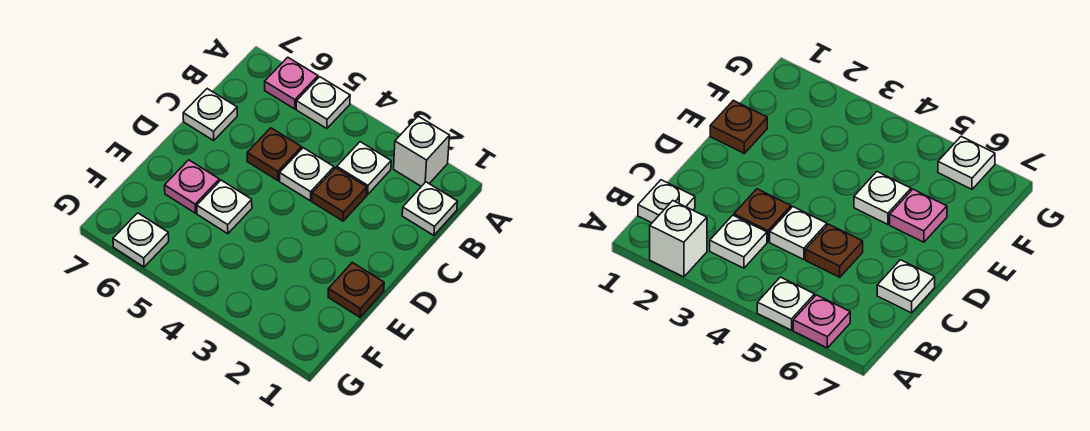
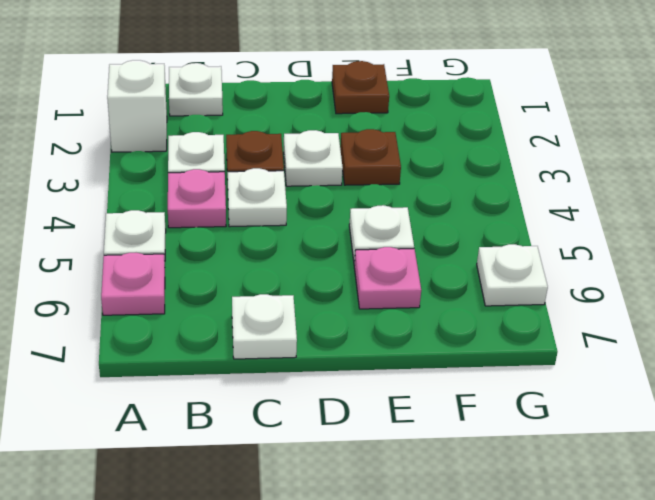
none -> pink plate B4 level 1
brown plate C5 level 1 -> brown plate E3 level 1
none -> white plate D3 level 1

